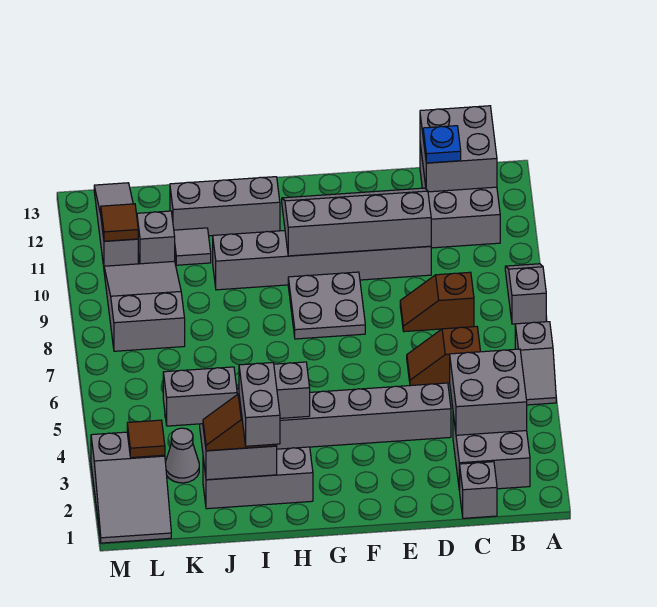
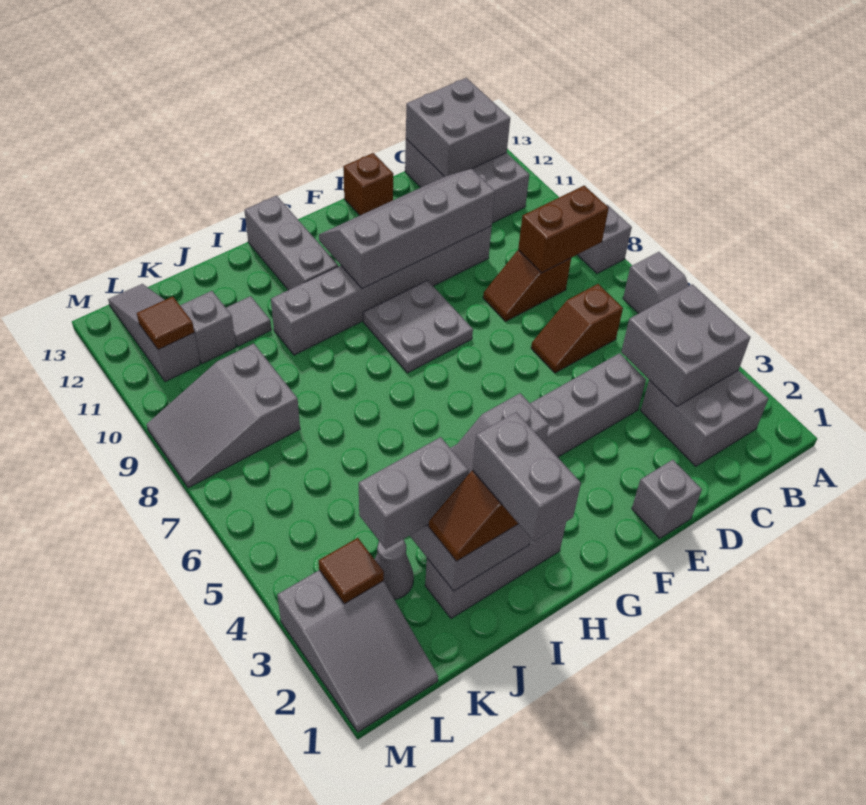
none -> brown brick B8:C8 level 2
grey brick C1 level 1 -> grey brick E1 level 1
blue plate C12 level 3 -> none
none -> brown brick E13 level 1
grey brick H12:J12 level 1 -> grey brick H11:H13 level 1
grey slope K8:L10 level 1 top 8 -> grey slope K8:M9 level 1 top K

